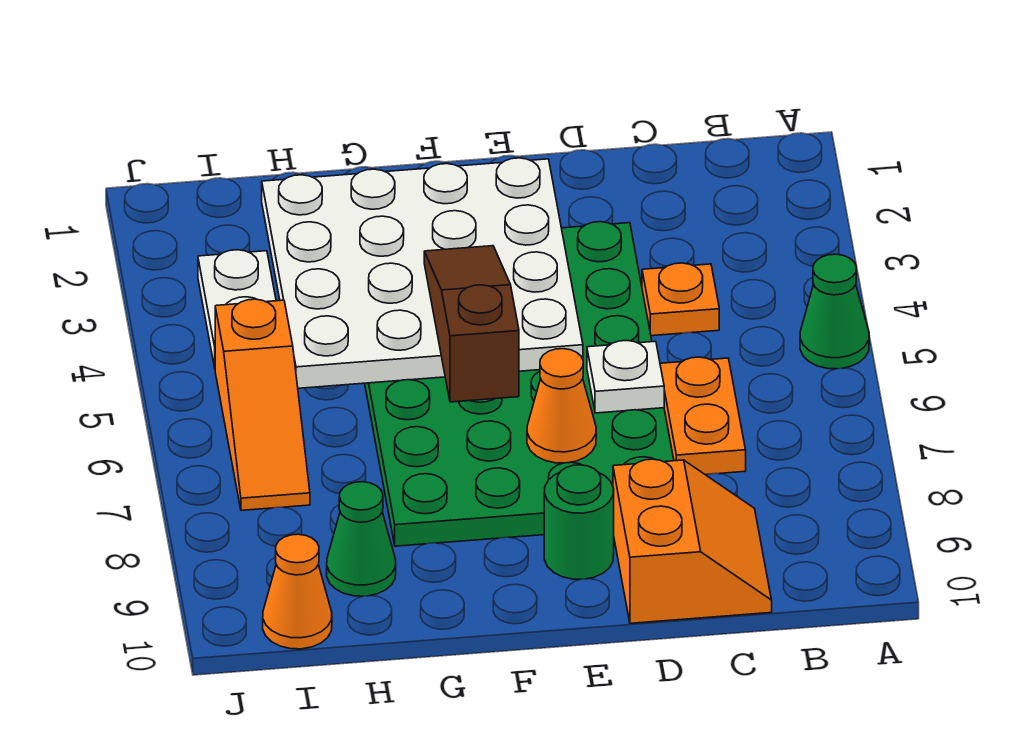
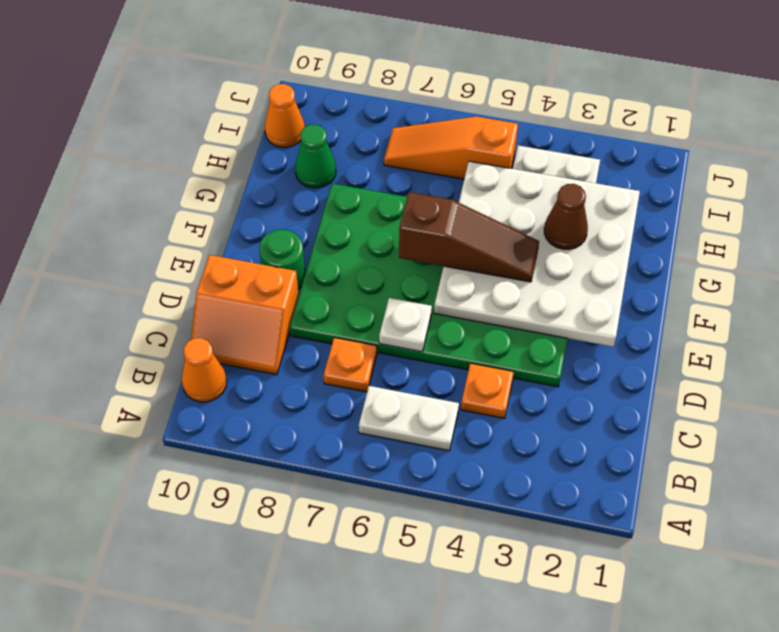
green cone A5 level 1 -> none
none -> white plate B5:B6 level 1
orange plate C6:C7 level 1 -> orange plate C7 level 1
orange cone E7 level 2 -> orange cone B10 level 1
none -> brown cone G3 level 3

